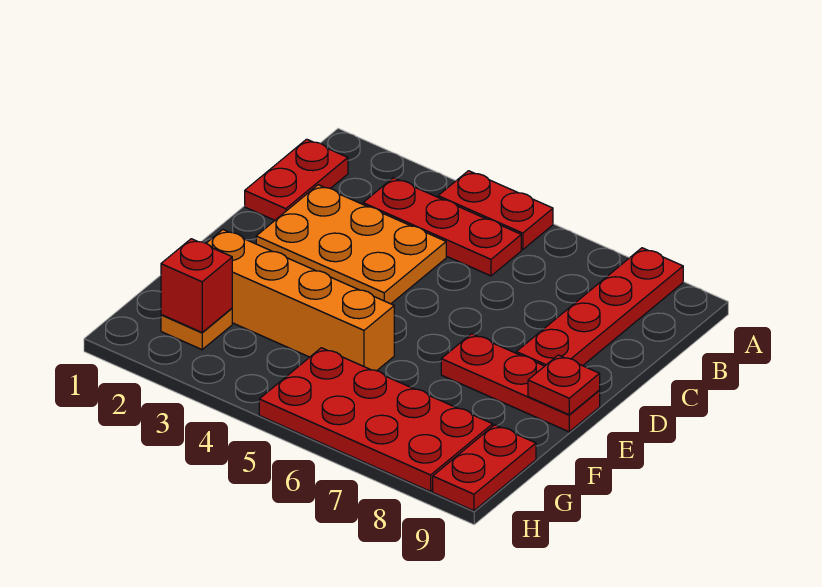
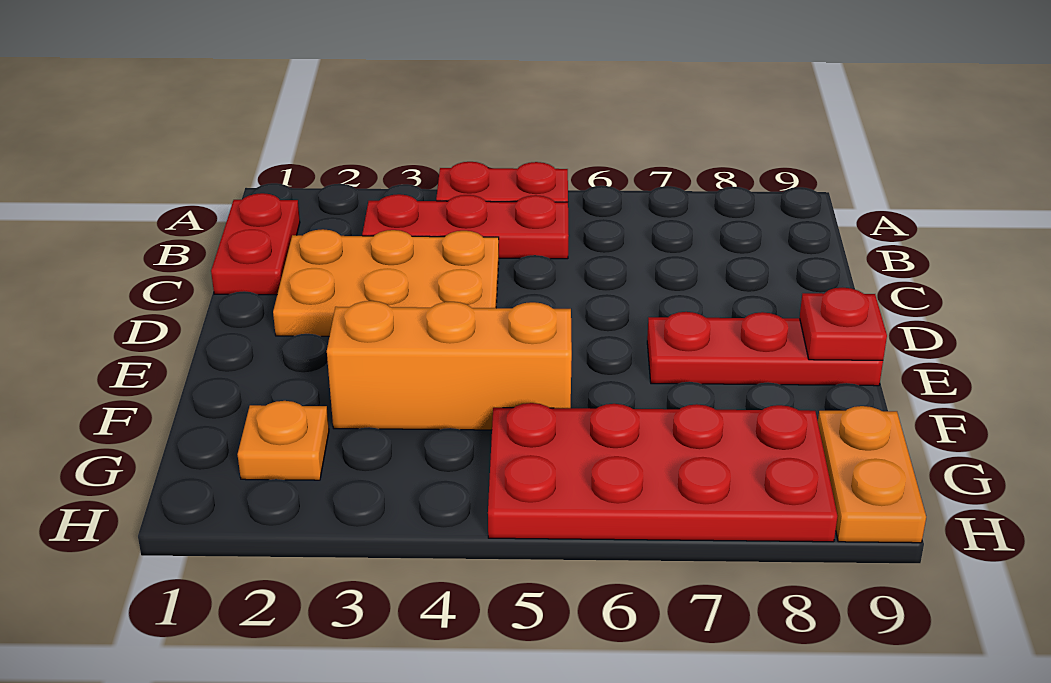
red plate A8:D8 level 1 -> none
orange brick F2:F5 level 1 -> orange brick F3:F5 level 1
red brick G2 level 2 -> none
red plate G9:H9 level 1 -> orange plate G9:H9 level 1

